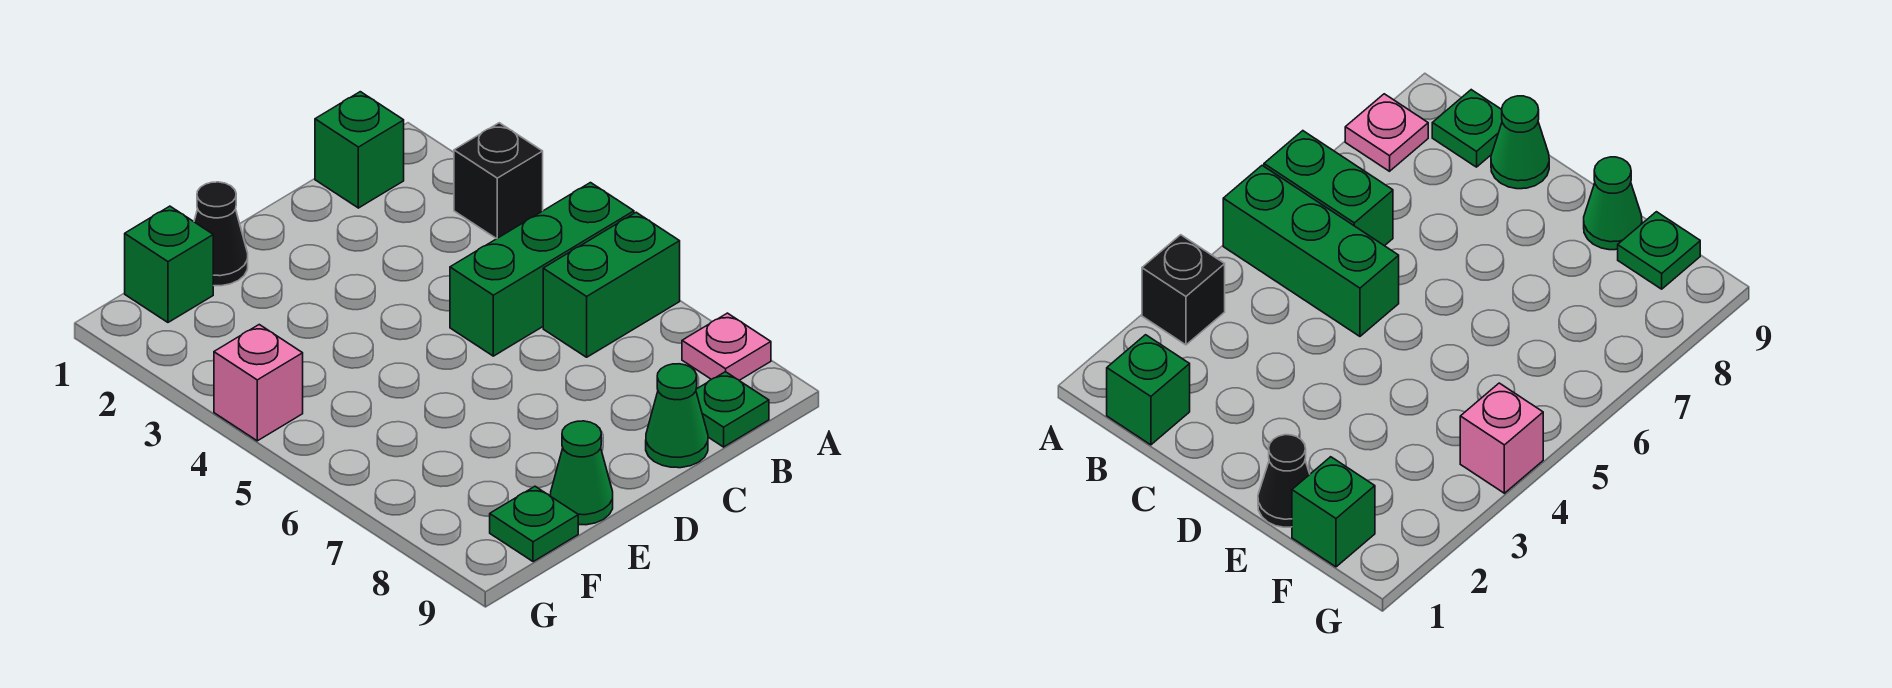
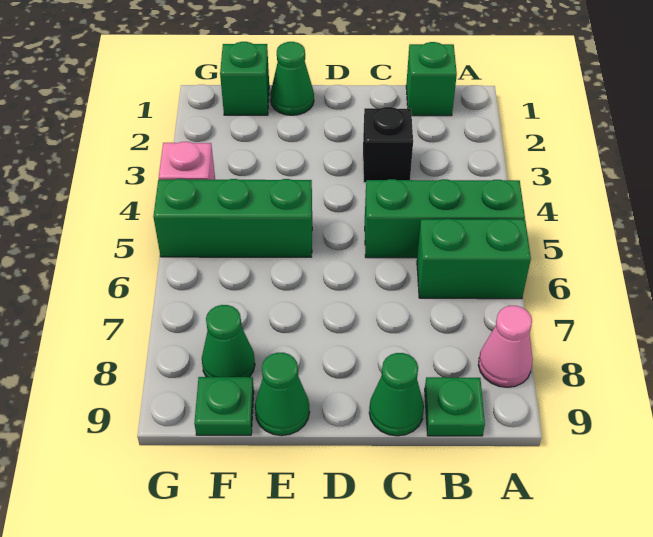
black brick A3 level 1 -> black brick C3 level 1
pink plate A8 level 1 -> pink cone A8 level 1
black cone E1 level 1 -> green cone E1 level 1
none -> green brick E5:G5 level 1
none -> green cone F8 level 1

